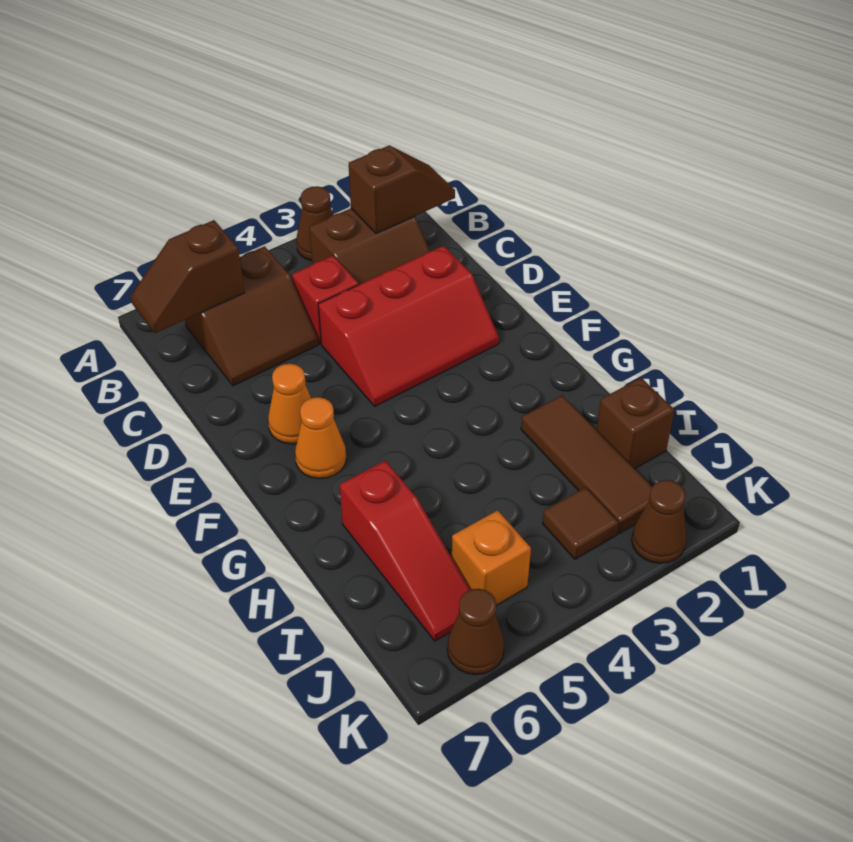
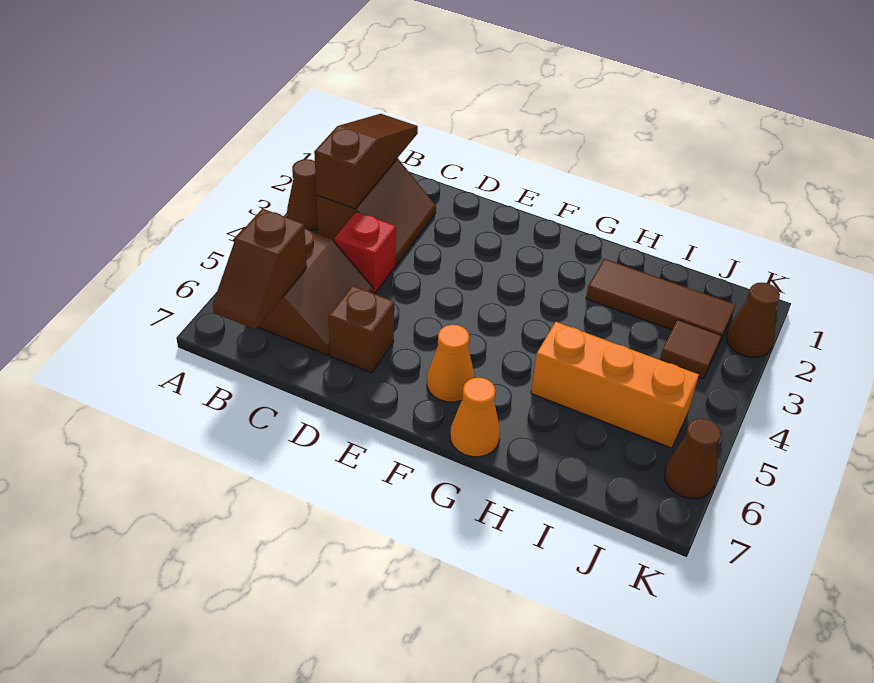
brown slope B1:B2 level 2 top 2 -> brown slope B1:B3 level 2 top 3
red slope D2:E4 level 1 top D -> none
orange cone E6 level 1 -> orange cone G7 level 1
red slope H6:J6 level 1 top H -> none
brown brick I1 level 1 -> brown brick D6 level 1
orange brick J5 level 1 -> orange brick H5:J5 level 1

